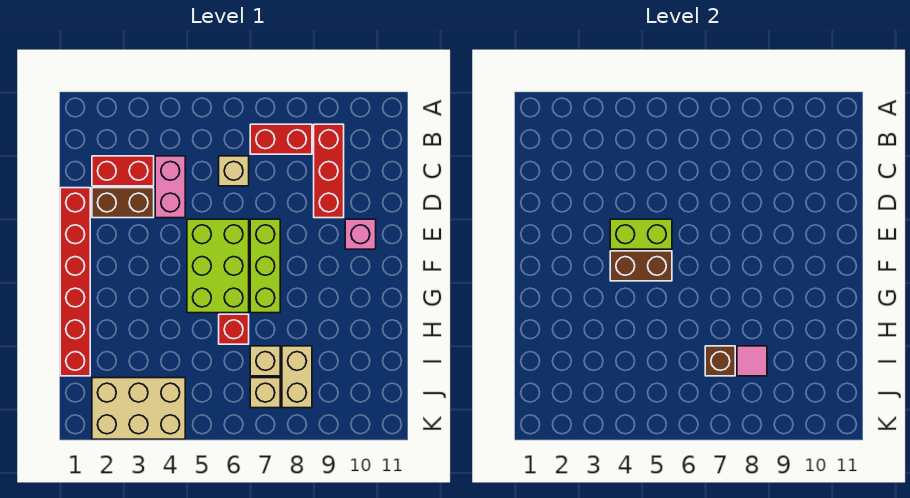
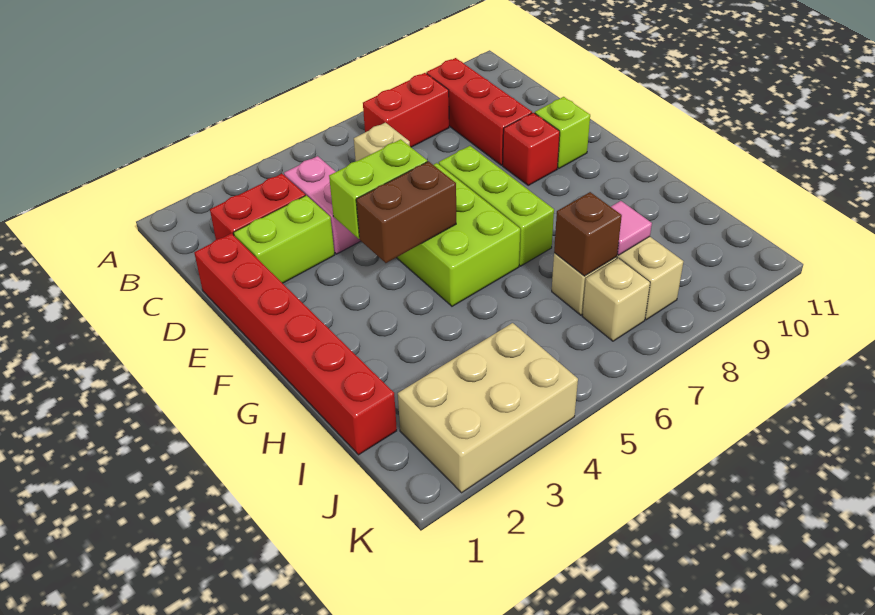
brown brick D2:D3 level 1 -> lime brick D2:D3 level 1
pink brick E10 level 1 -> lime brick E10 level 1
red brick H6 level 1 -> red brick E9 level 1

